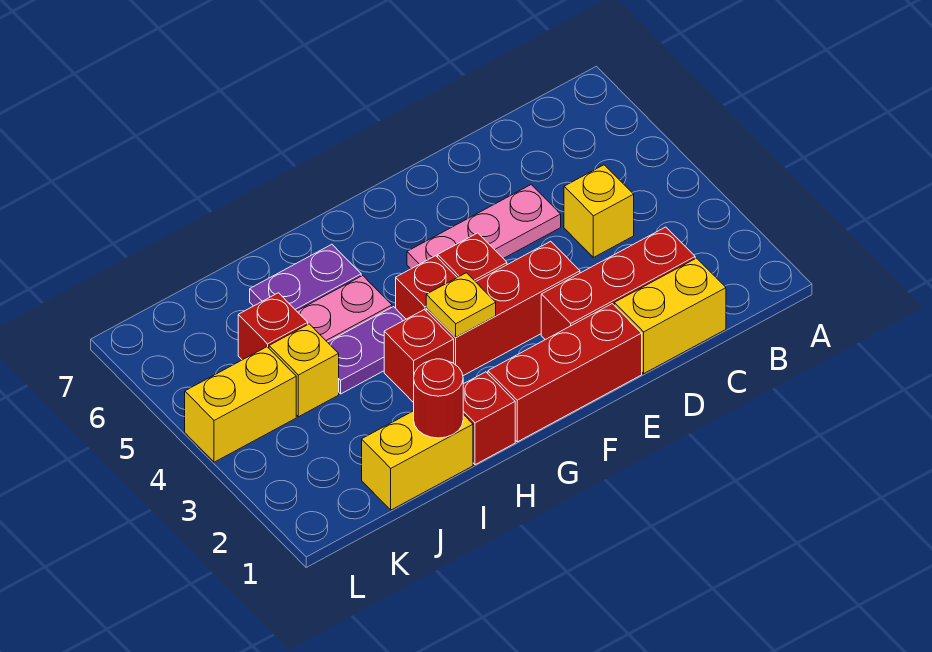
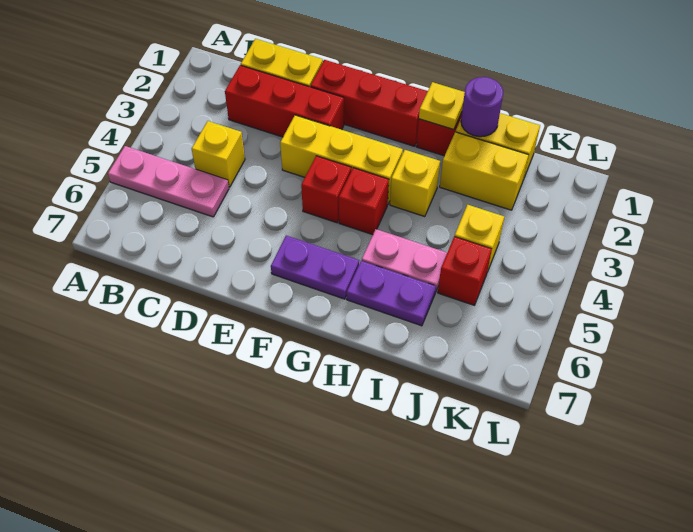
pink plate D5:F5 level 1 -> pink plate A5:C5 level 1
red brick E3:G3 level 1 -> yellow brick E3:G3 level 1
yellow plate G3 level 2 -> yellow plate H1 level 2
red brick H3 level 1 -> yellow brick H3 level 1
purple plate H4:I4 level 1 -> purple plate F6:G6 level 1
red round brick I1 level 2 -> purple round brick I1 level 2
yellow brick K4:L4 level 1 -> yellow brick I2:J2 level 1

